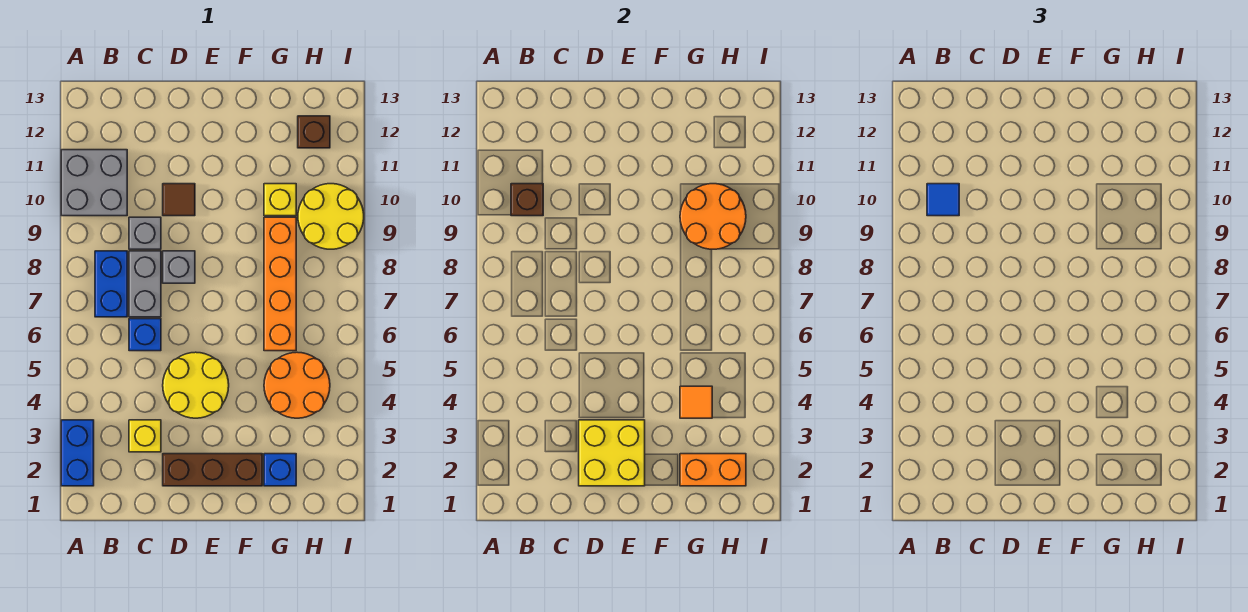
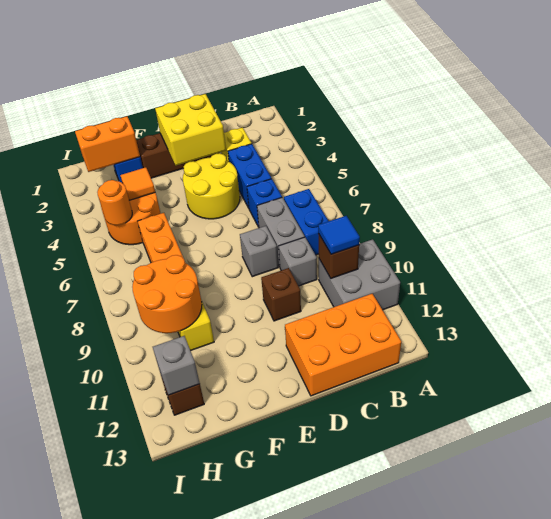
blue brick A2:A3 level 1 -> blue brick C4:C5 level 1
none -> orange brick B12:D13 level 1
brown tile D10 level 1 -> brown brick D10 level 1
none -> orange round brick H5 level 2
yellow round brick H9:I10 level 1 -> none
none -> grey brick H12 level 2

